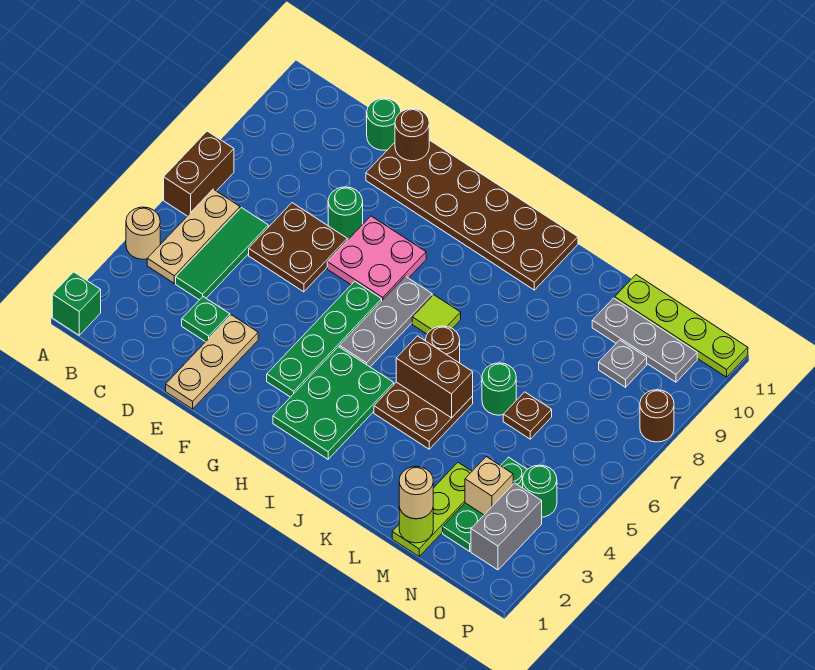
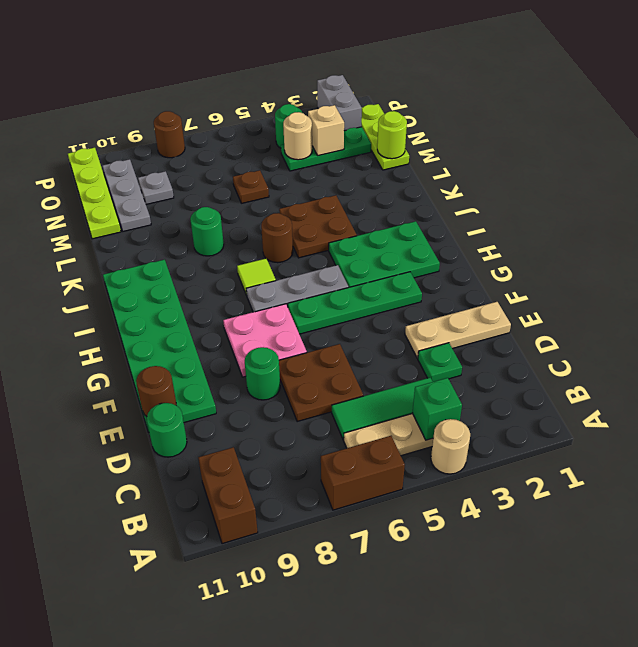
green brick A1 level 1 -> green brick B4 level 2
brown plate E10:J11 level 1 -> green plate E10:J11 level 1
brown brick J5:K5 level 2 -> brown brick A10:B10 level 1
green round brick L6 level 1 -> green round brick K8 level 1
lime plate M1:M3 level 1 -> lime plate M1:O1 level 1
tan round brick M1 level 3 -> tan round brick N4 level 2
grey brick O2:O3 level 1 -> grey brick O2:P2 level 1

